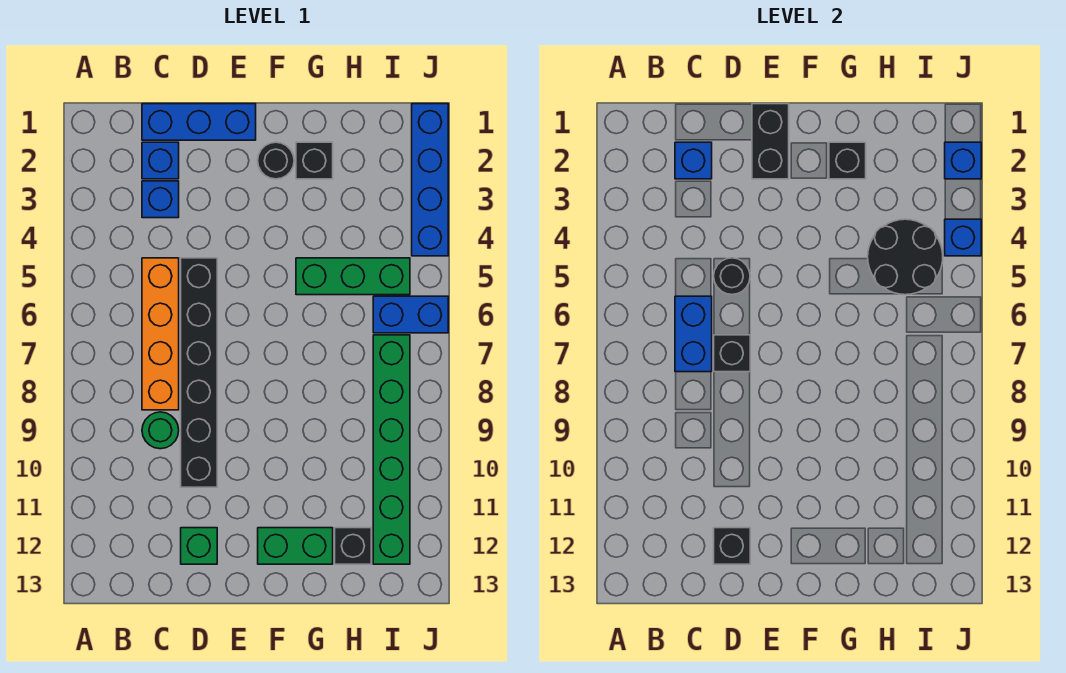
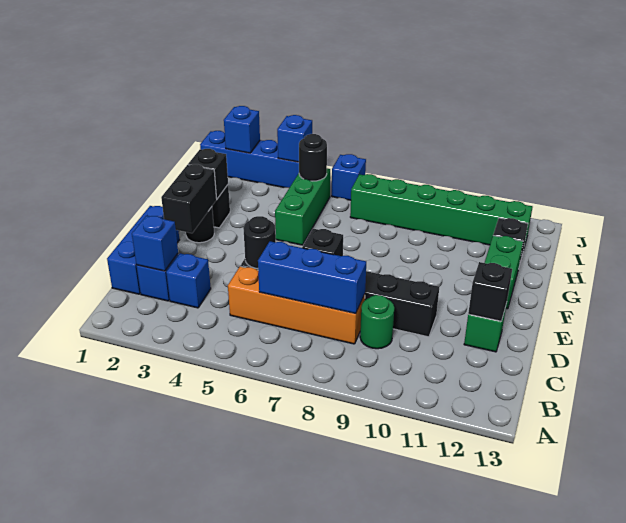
blue brick C6:C7 level 2 -> blue brick C6:C8 level 2
black brick E1:E2 level 2 -> black brick E2:F2 level 2
black round brick H4:I5 level 2 -> black round brick I5 level 2
blue brick I6:J6 level 1 -> blue brick J6 level 1

